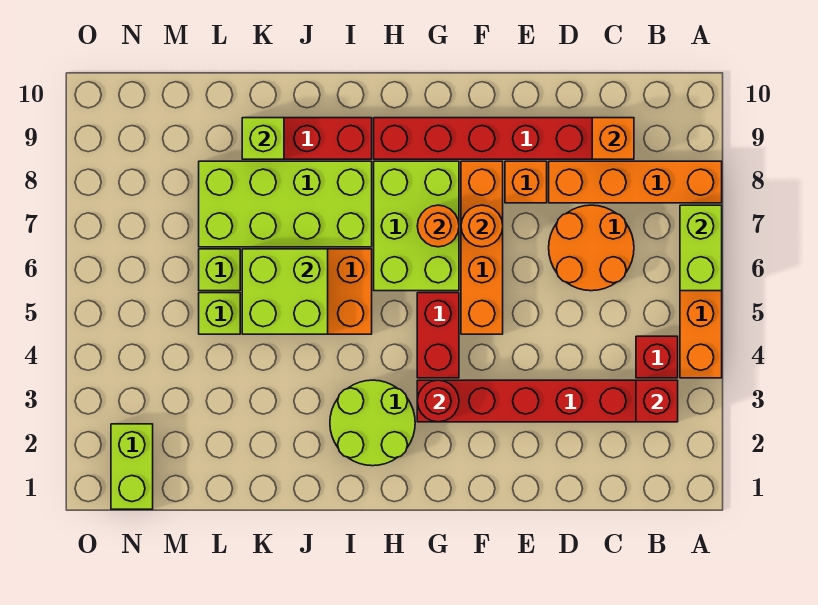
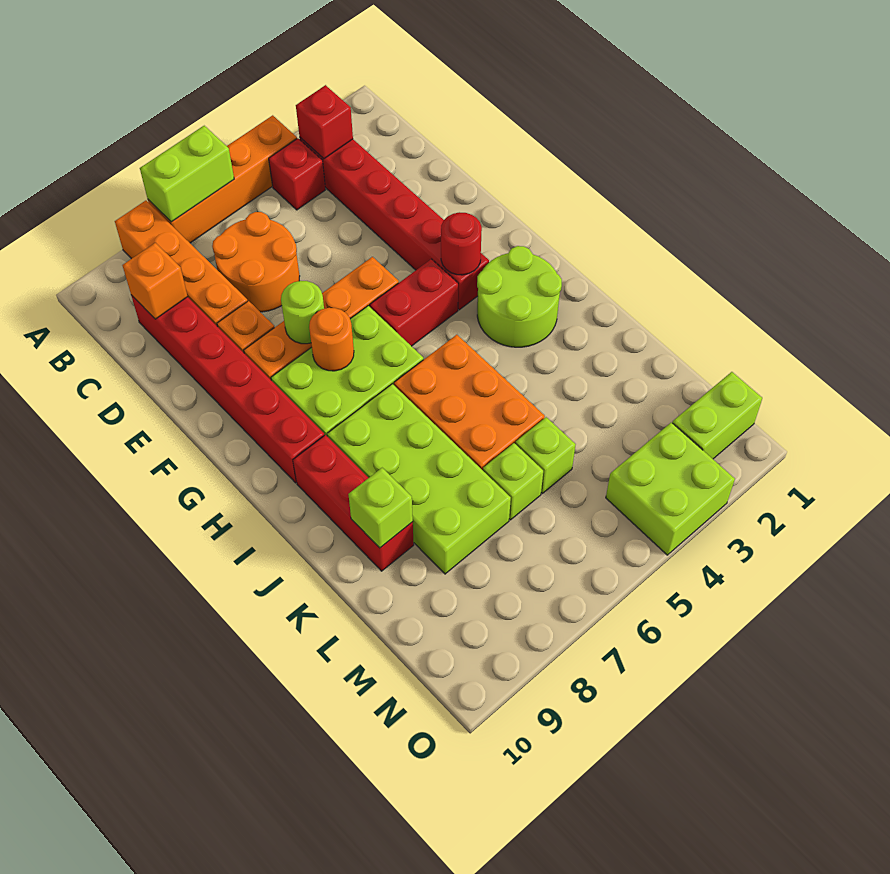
orange round brick F7 level 2 -> lime round brick F7 level 2
lime brick J5:K6 level 2 -> lime brick N3:O4 level 1

